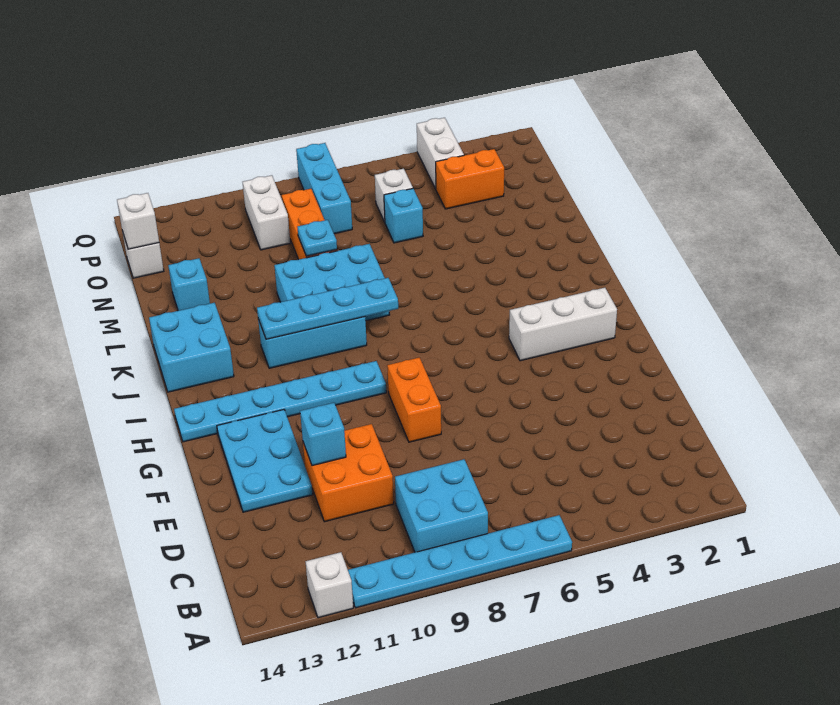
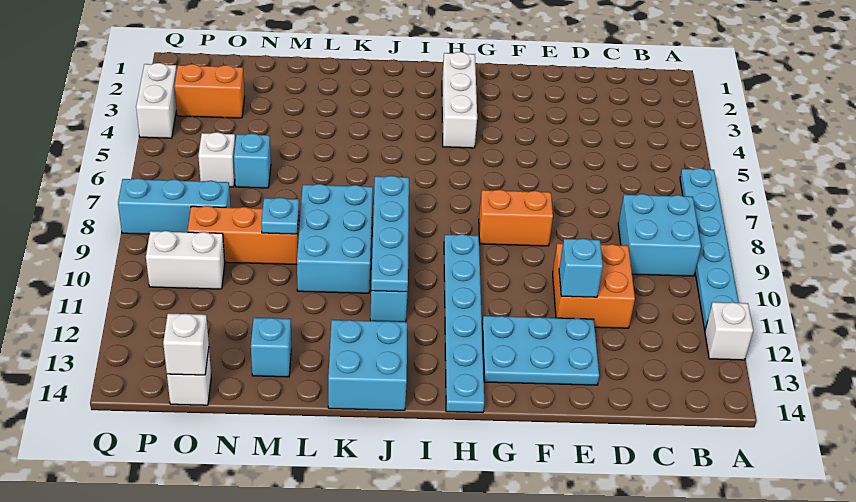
orange brick O3:O4 level 1 -> orange brick O3:P3 level 1
white brick P4:Q4 level 1 -> white brick Q3:Q4 level 1

